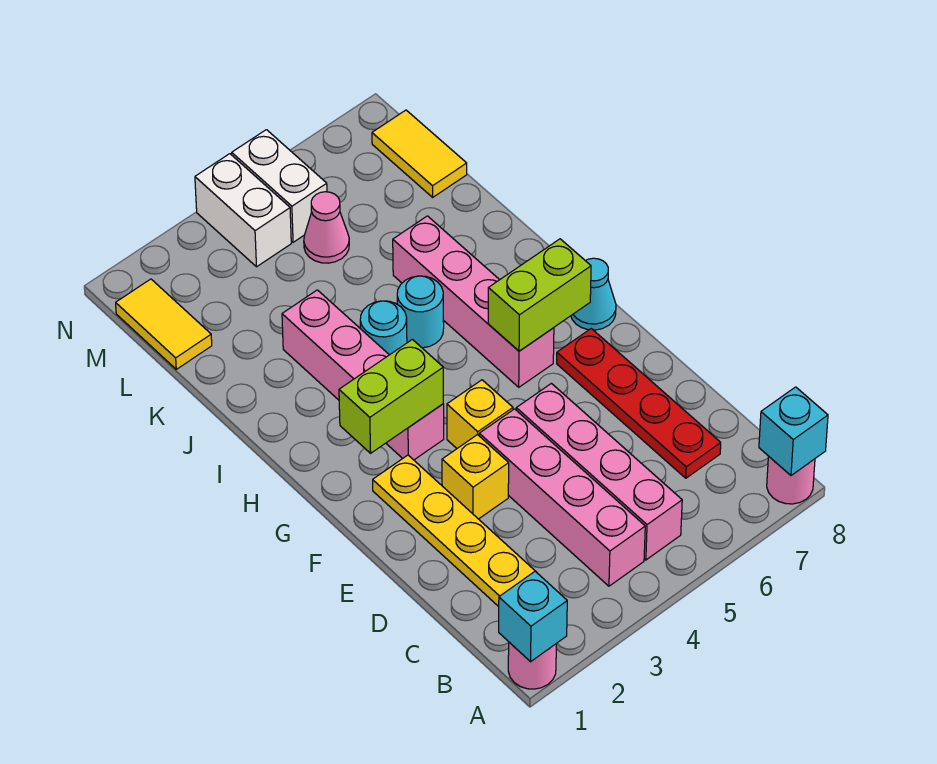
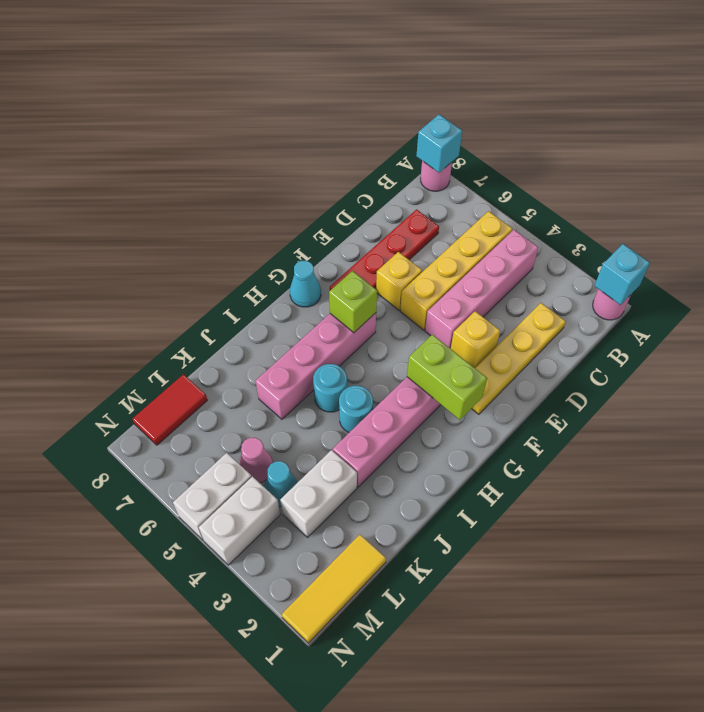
pink brick B5:E5 level 1 -> yellow brick B5:E5 level 1
yellow brick F4 level 1 -> yellow brick E6 level 1
lime brick G6:G7 level 2 -> lime brick G6 level 2
none -> white brick K3:L3 level 1
yellow tile L1:M1 level 1 -> yellow tile L1:N1 level 1
none -> cyan cone L4 level 1
yellow tile L8:M8 level 1 -> red tile L8:M8 level 1

